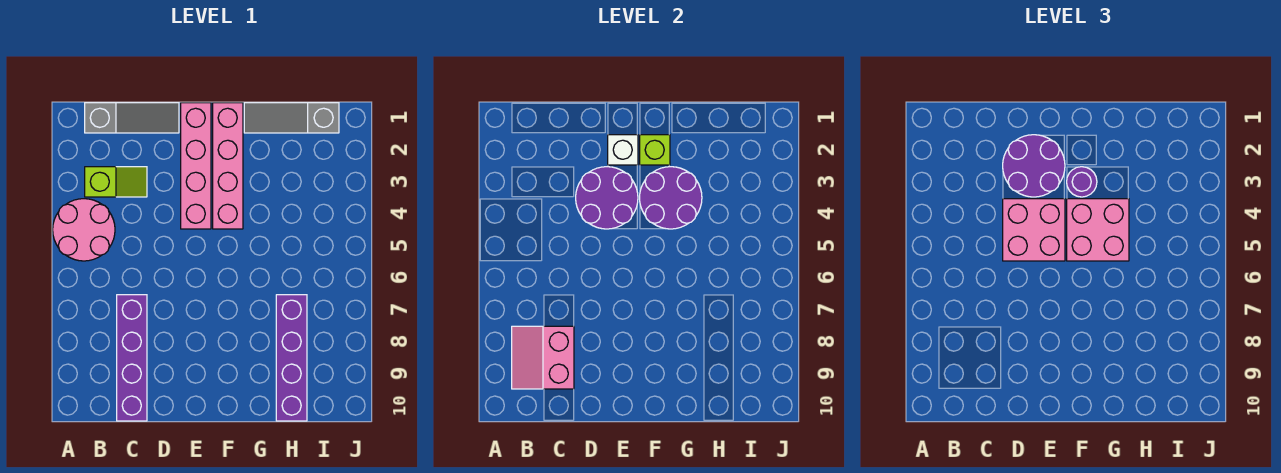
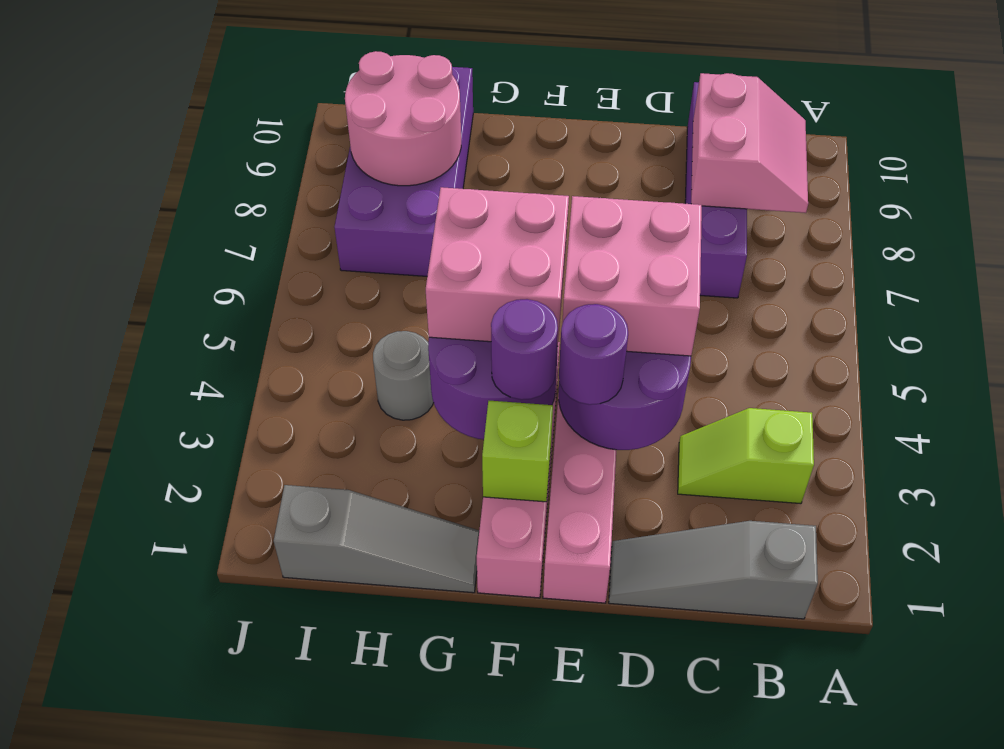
pink round brick A4:B5 level 1 -> pink round brick H8:I9 level 2
purple round brick D2:E3 level 3 -> purple round brick E3 level 3
white brick E2 level 2 -> none
none -> grey round brick H4 level 1
purple brick H7:H10 level 1 -> purple brick H7:I10 level 1

